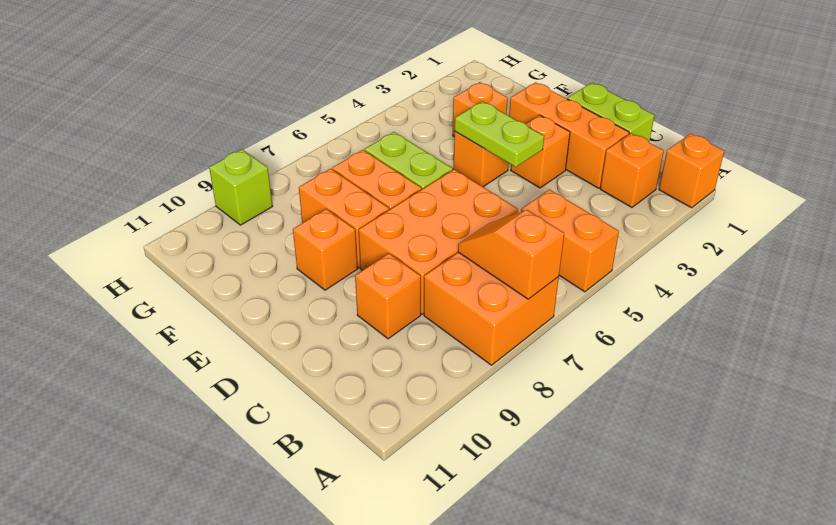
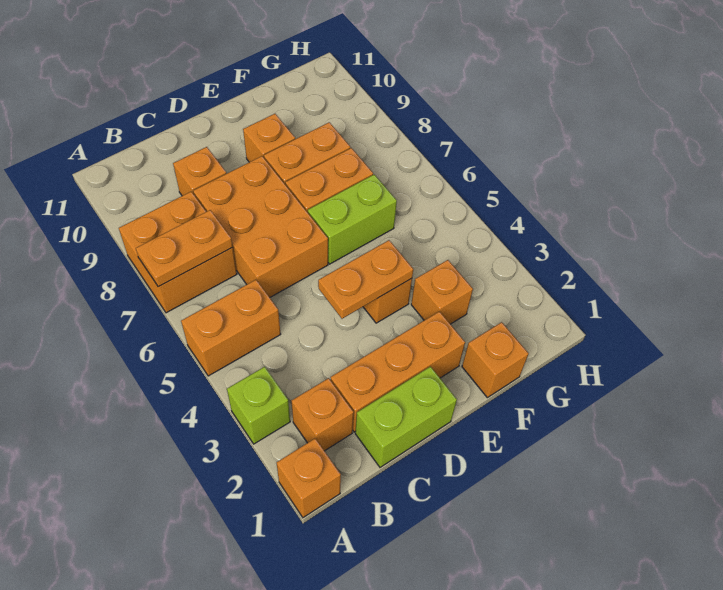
orange slope A7:B7 level 2 top A -> orange plate A7:B7 level 2
orange brick D3 level 1 -> orange brick F1 level 1
lime plate D4:E4 level 2 -> orange plate D4:E4 level 2
lime brick H9 level 1 -> lime brick A3 level 1

